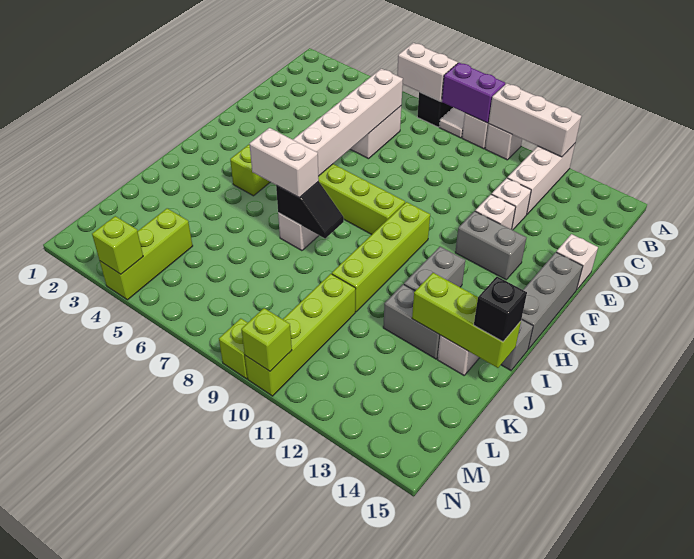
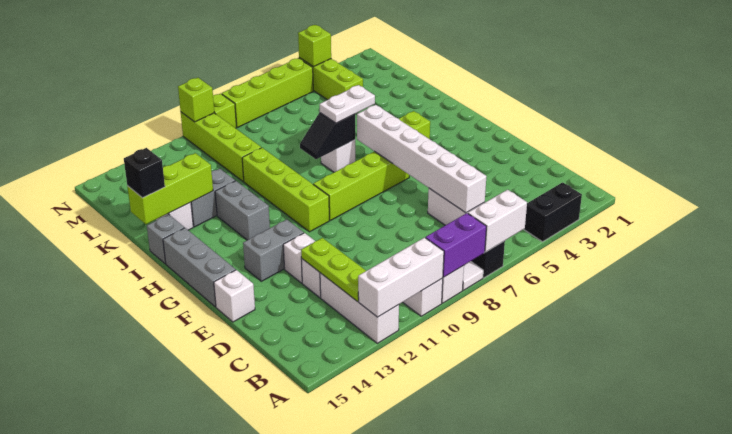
none -> black brick A3:A4 level 1
none -> lime plate B12:D12 level 2
white brick I6:I7 level 3 -> white plate I6:I7 level 3
none -> lime brick N5:N8 level 1

